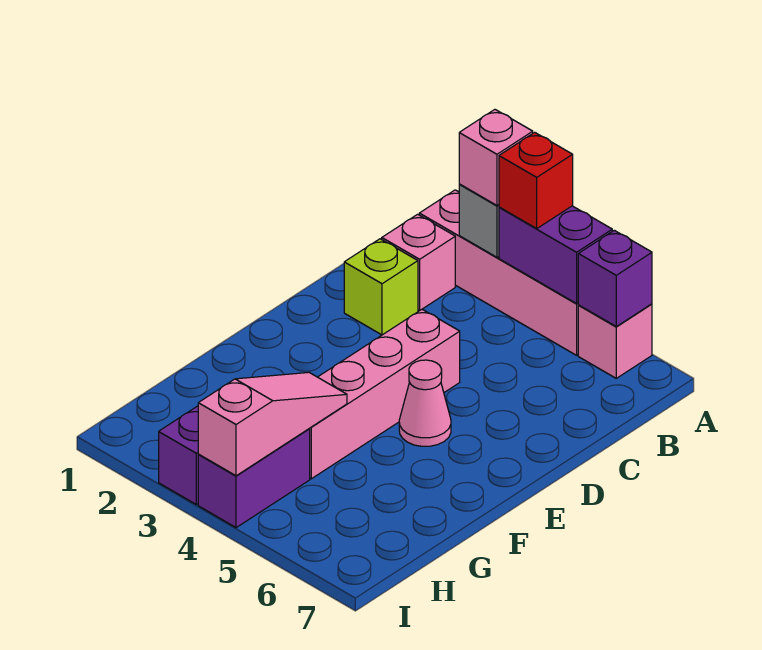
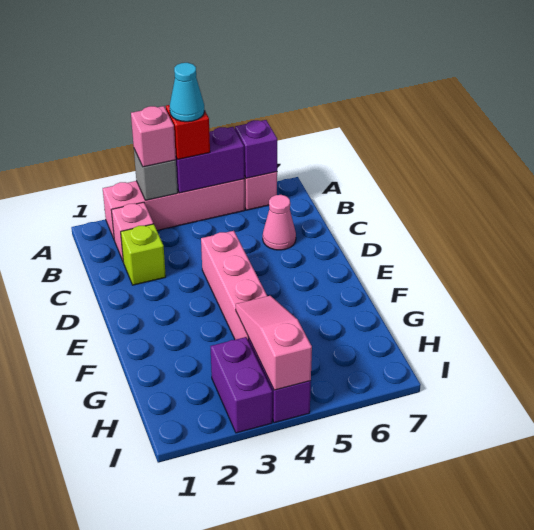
none -> cyan cone A4 level 4
pink cone E5 level 1 -> pink cone C6 level 1

